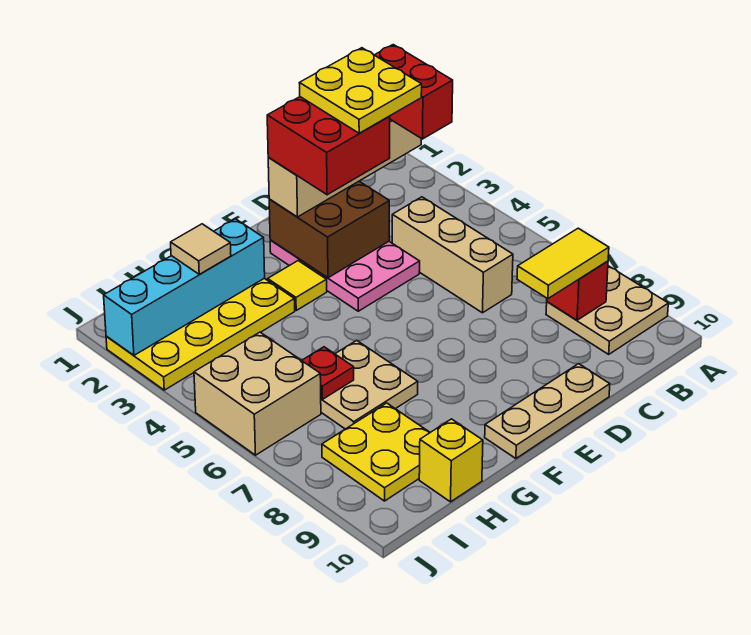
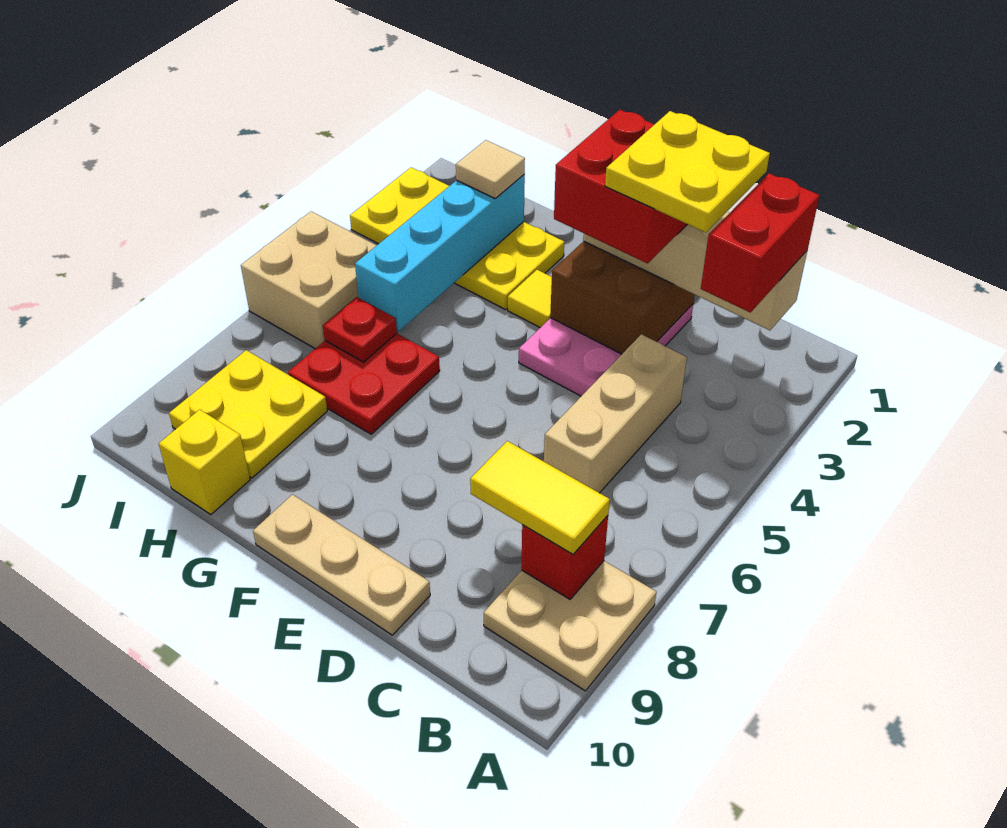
cyan brick G2:J2 level 2 -> cyan brick H2:H5 level 2
tan plate G6:H7 level 1 -> red plate G6:H7 level 1

